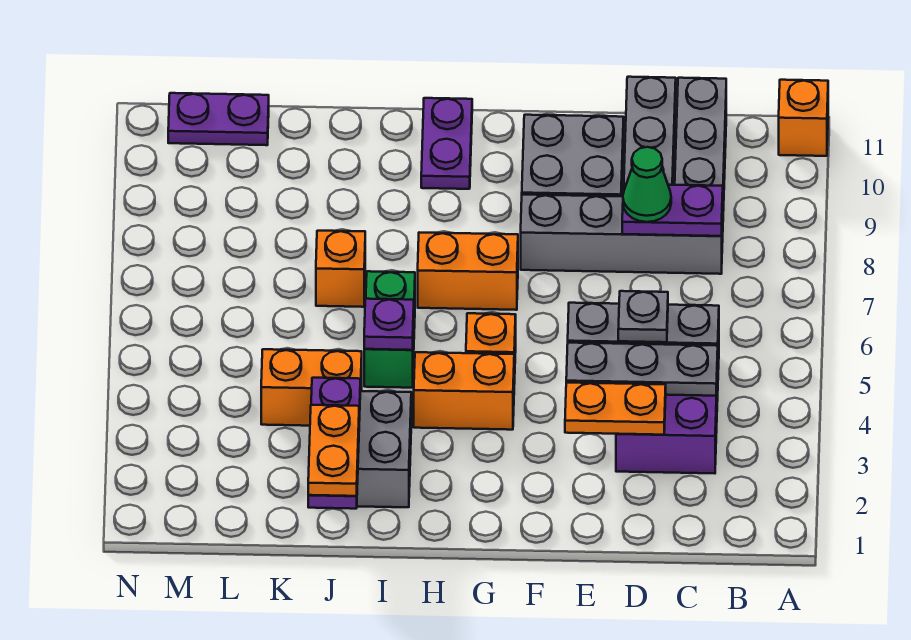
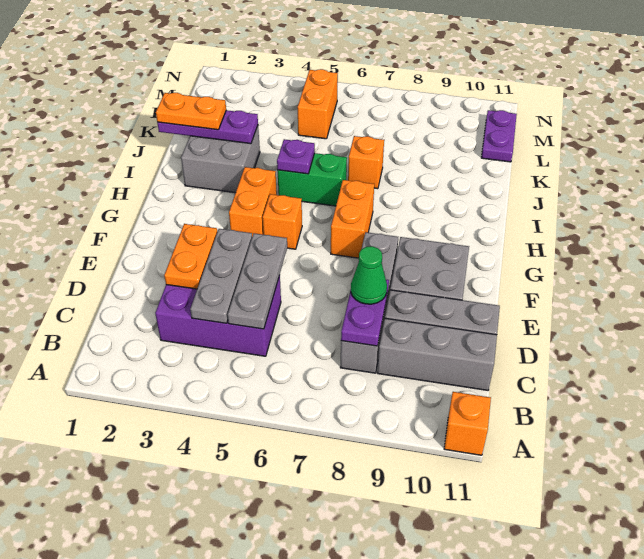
grey plate D5 level 3 -> none
purple plate H10:H11 level 1 -> none
orange brick J4:K4 level 1 -> orange brick L5:M5 level 1

